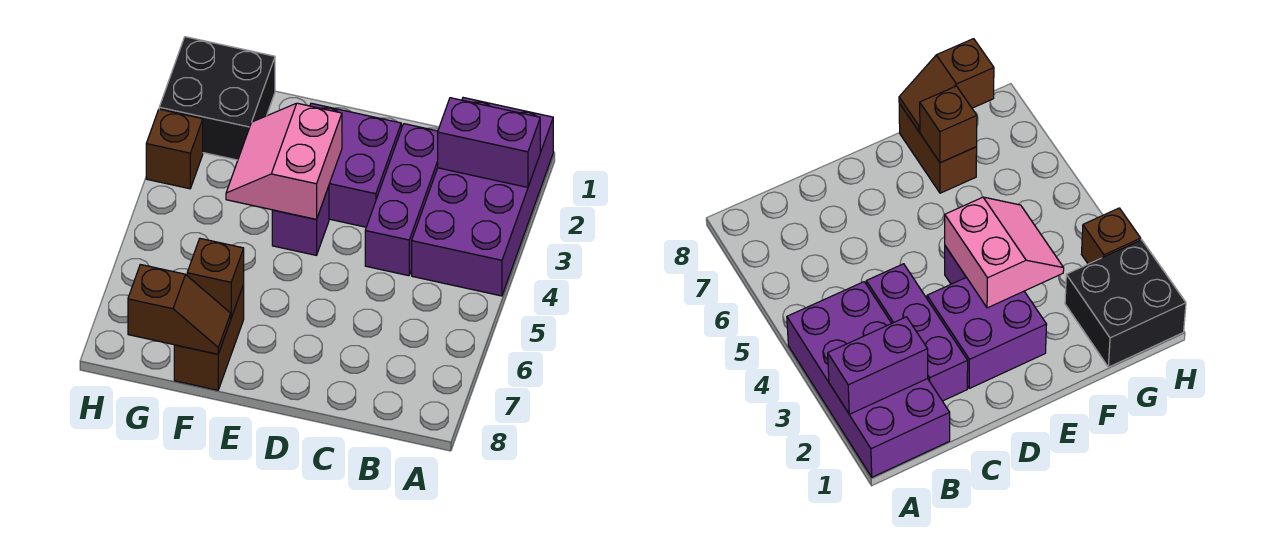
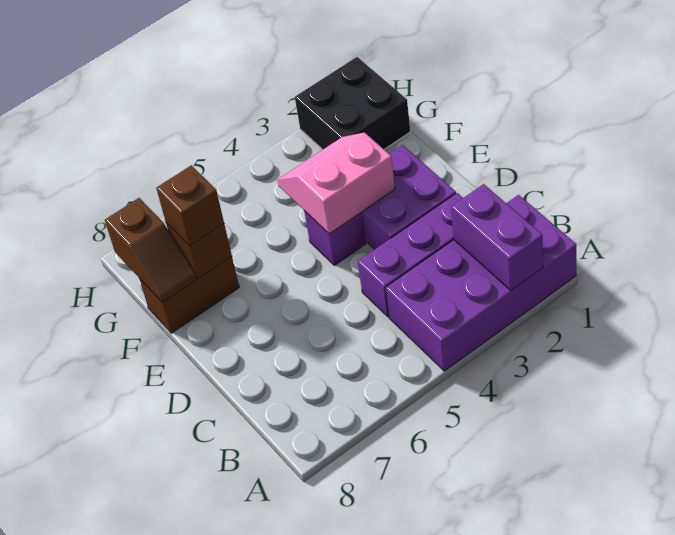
brown brick H3 level 1 -> brown brick F7 level 3

